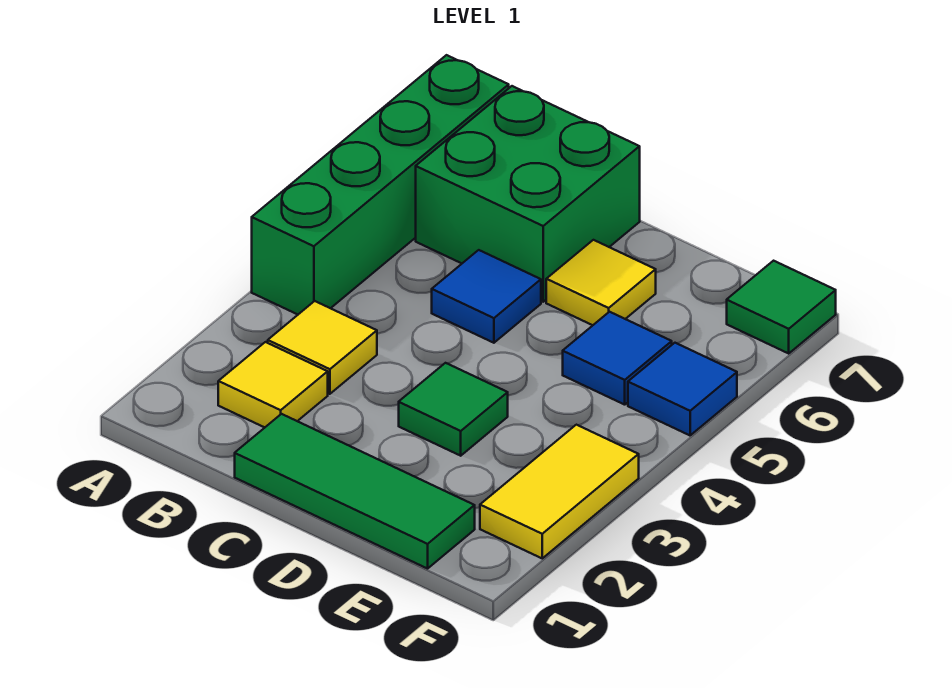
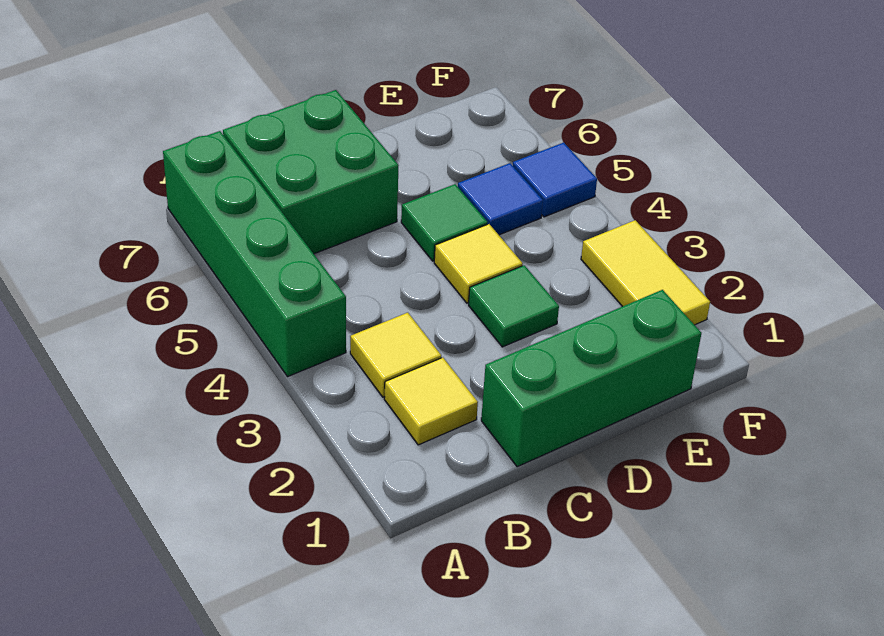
green tile C1:E1 level 1 -> green brick C1:E1 level 1
blue tile C5 level 1 -> none
yellow tile D6 level 1 -> yellow tile D4 level 1
green tile F7 level 1 -> green tile D5 level 1

